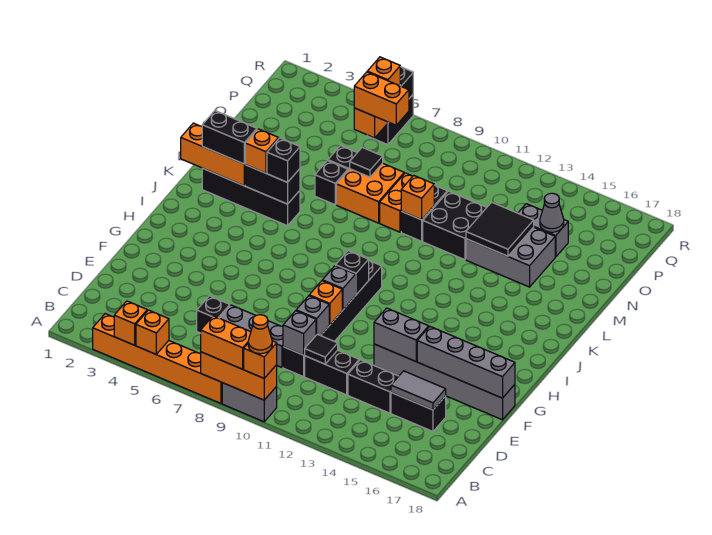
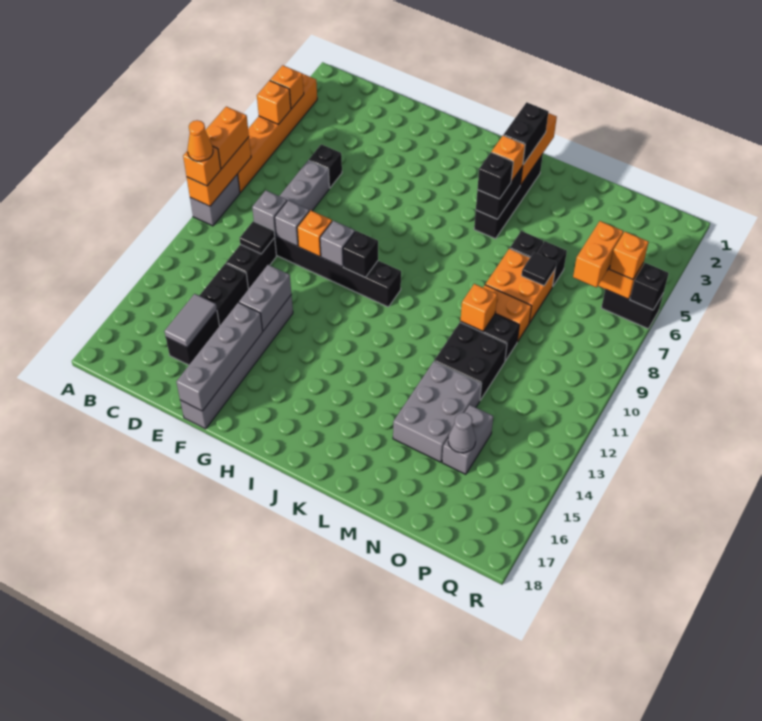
black tile M13:N14 level 2 -> none

